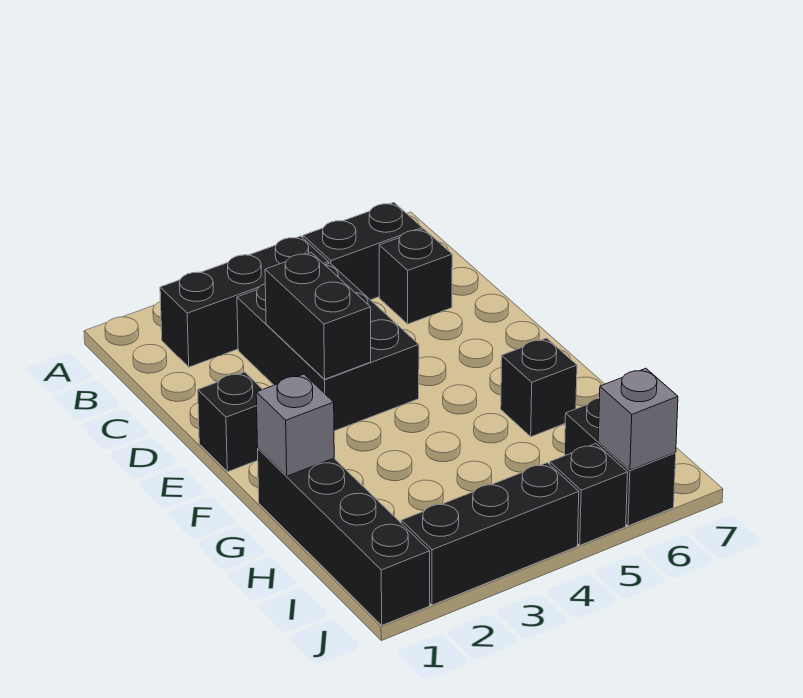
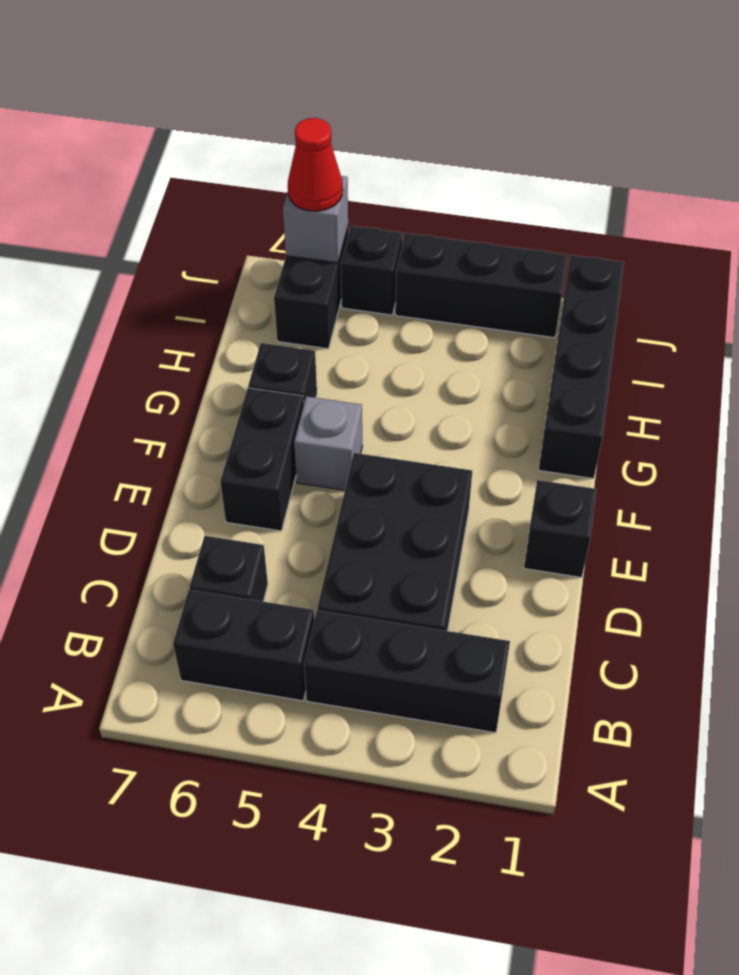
black brick D3:E3 level 2 -> black brick E6:F6 level 1
grey brick G1 level 2 -> grey brick F5 level 1
none -> red cone J6 level 3

